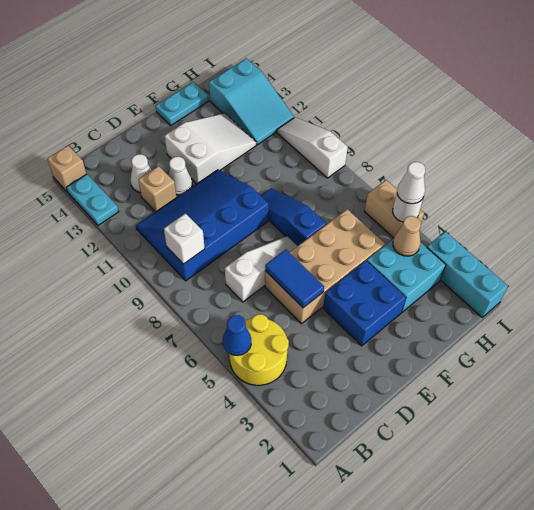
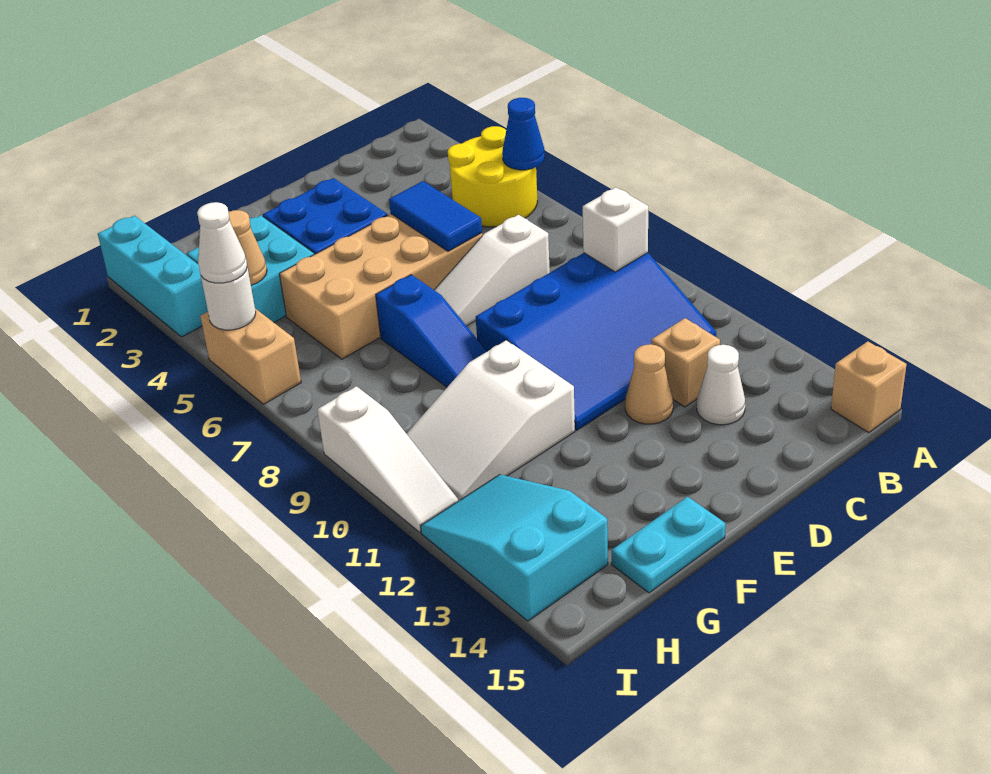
cyan plate A13:A14 level 1 -> none
white cone D12 level 1 -> tan cone D12 level 1
white slope E12:G13 level 1 top E -> white slope F10:H11 level 1 top F

